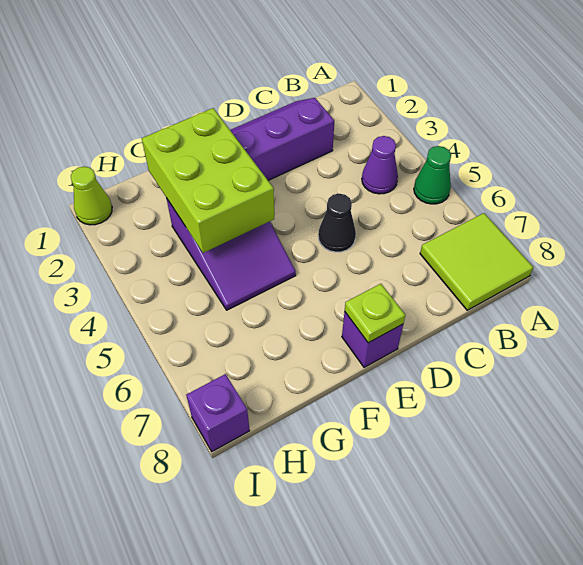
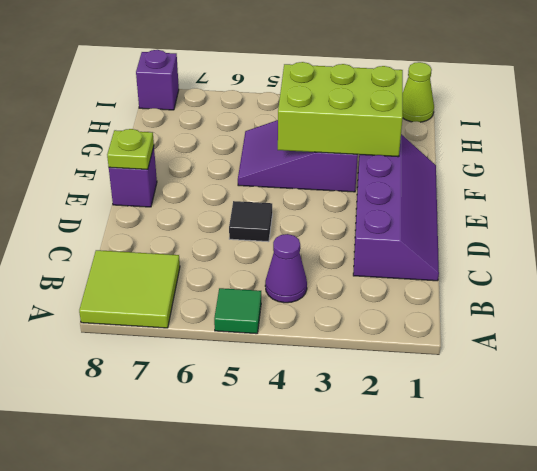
green cone A5 level 1 -> green tile A5 level 1
black cone D5 level 1 -> black tile D5 level 1

